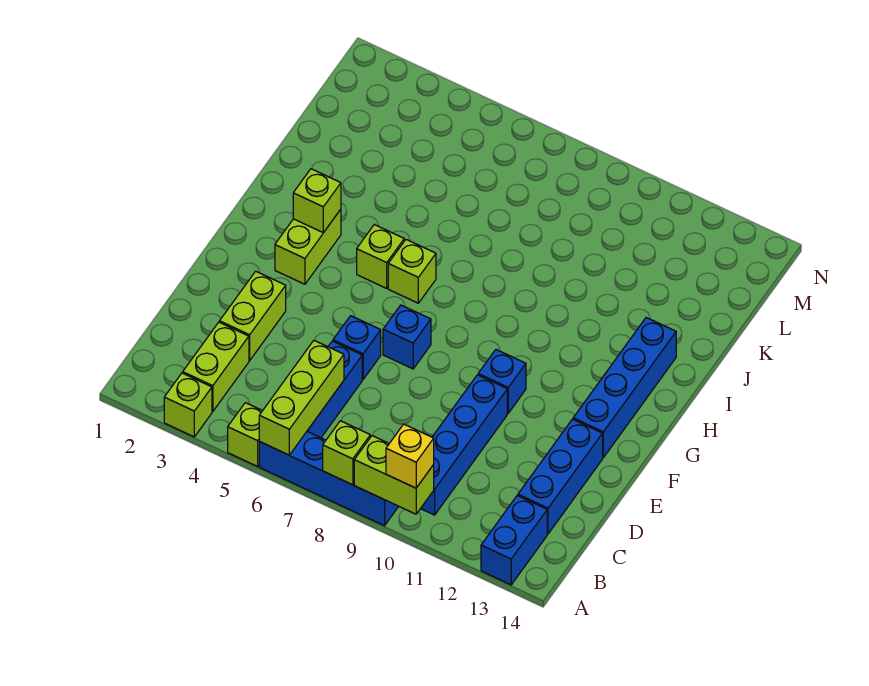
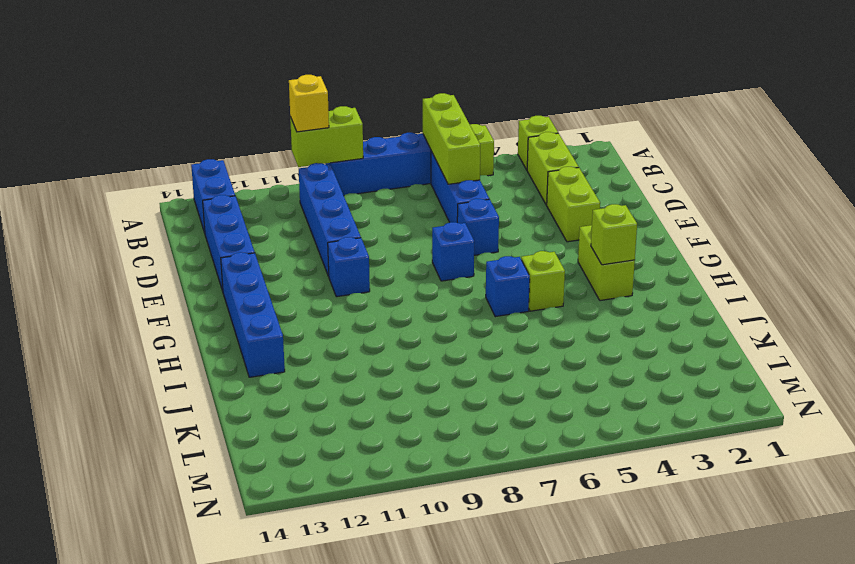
lime brick A8 level 2 -> none
lime brick H6 level 1 -> blue brick H6 level 1

